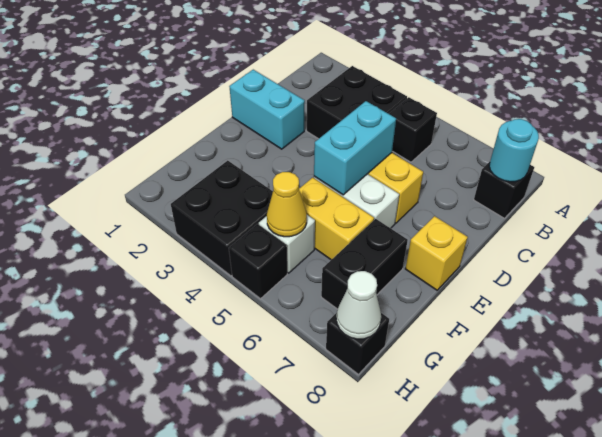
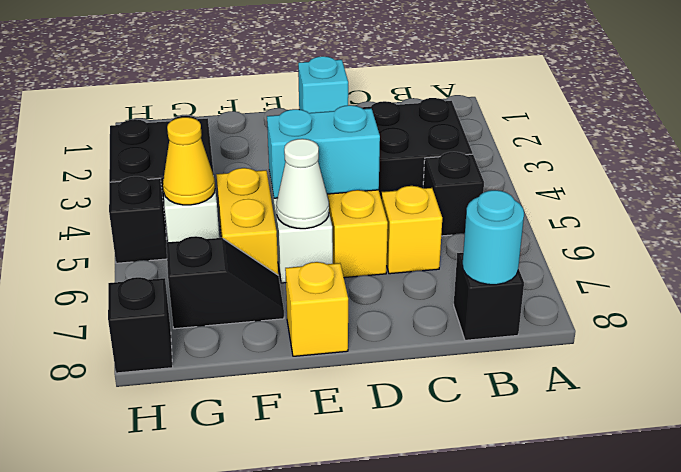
none -> yellow brick C6 level 1
cyan brick D1:D2 level 1 -> cyan brick D1 level 1
black brick F7:G7 level 1 -> black slope F7:G7 level 1 top G
white cone H8 level 2 -> white cone E6 level 2

